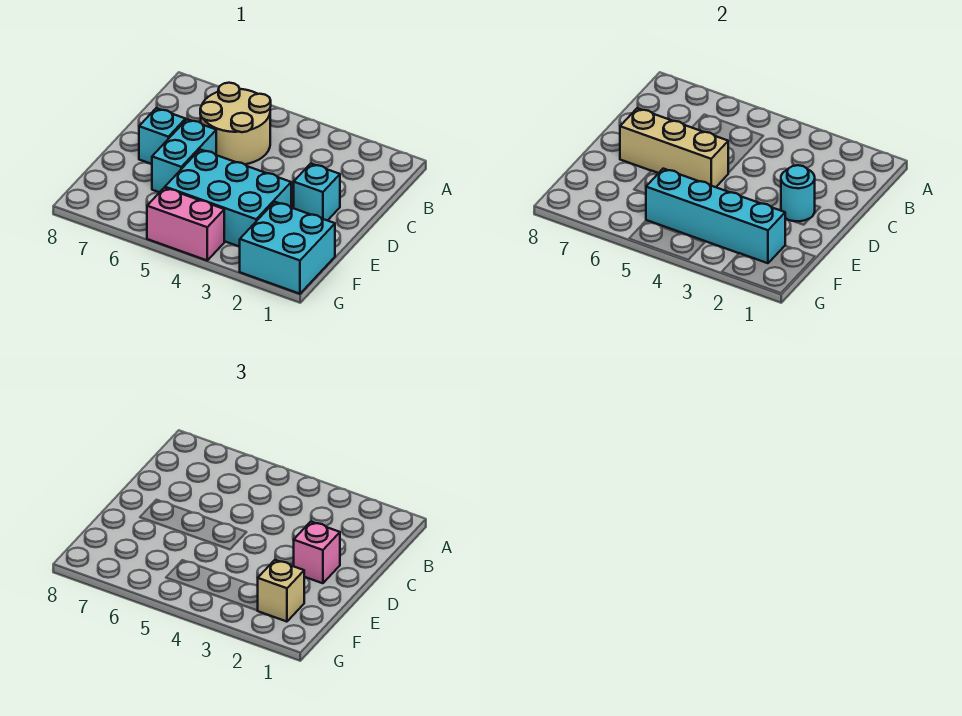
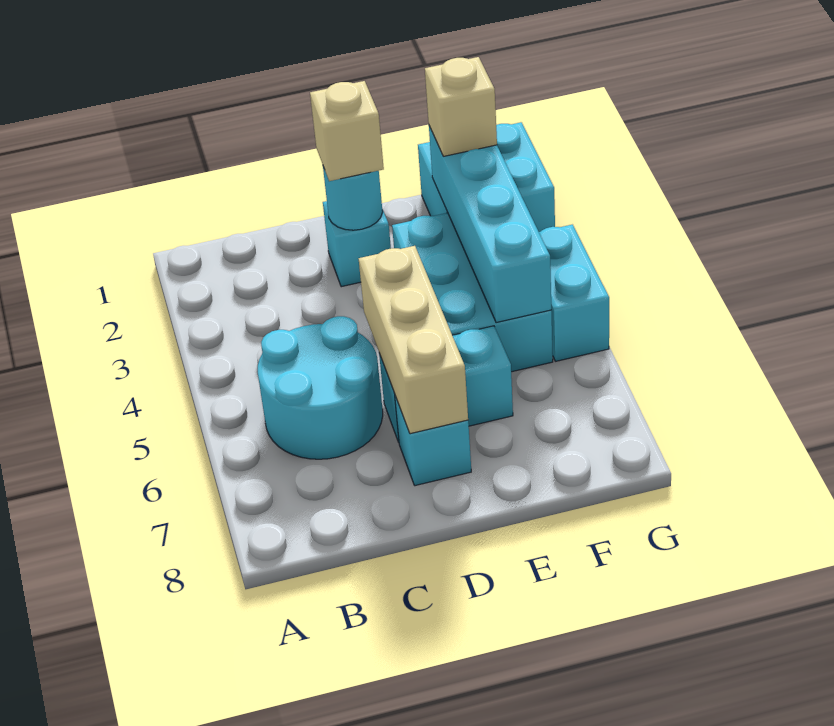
tan round brick B5:C6 level 1 -> cyan round brick B5:C6 level 1
pink brick D2 level 3 -> tan brick D2 level 3
pink brick G4:G5 level 1 -> cyan brick G4:G5 level 1

